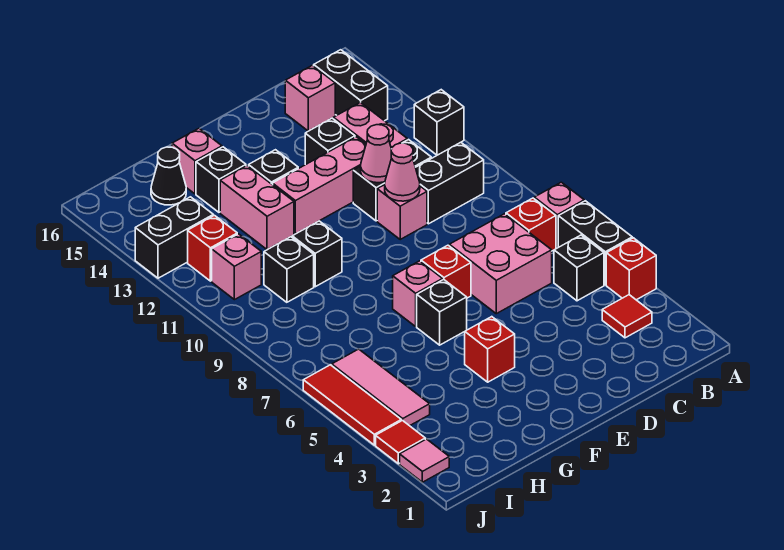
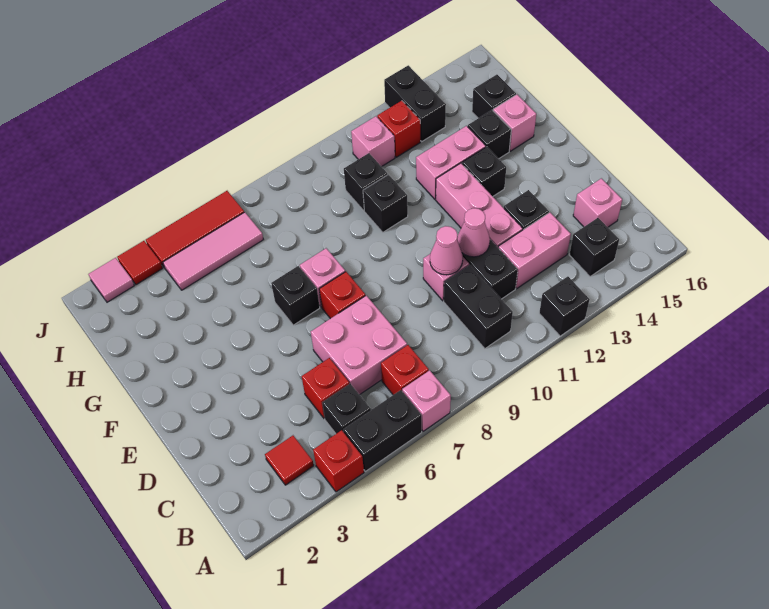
black brick B14:B15 level 1 -> black brick B14 level 1
red brick F4 level 1 -> red brick C5 level 1
black cone H15 level 1 -> black brick H15 level 1

